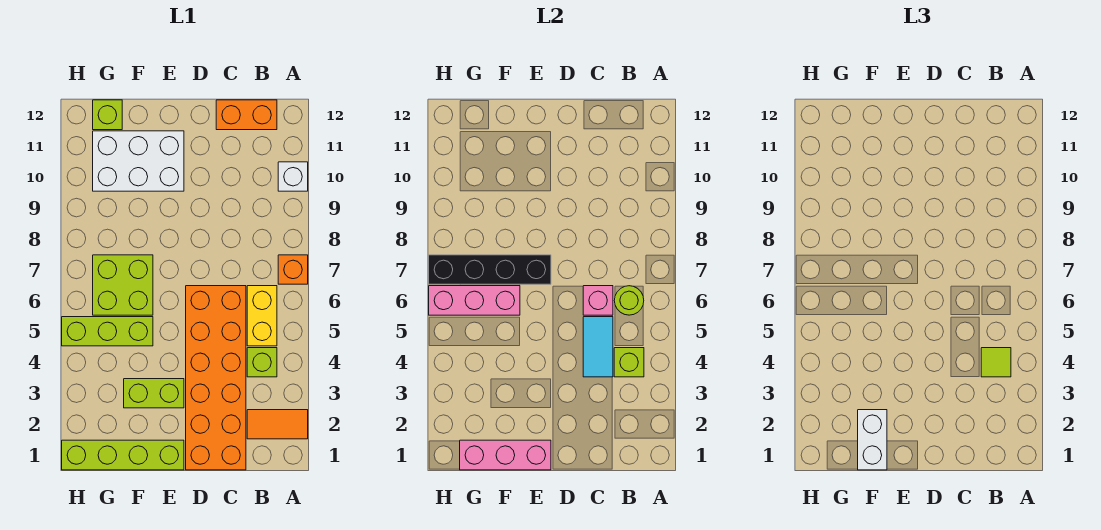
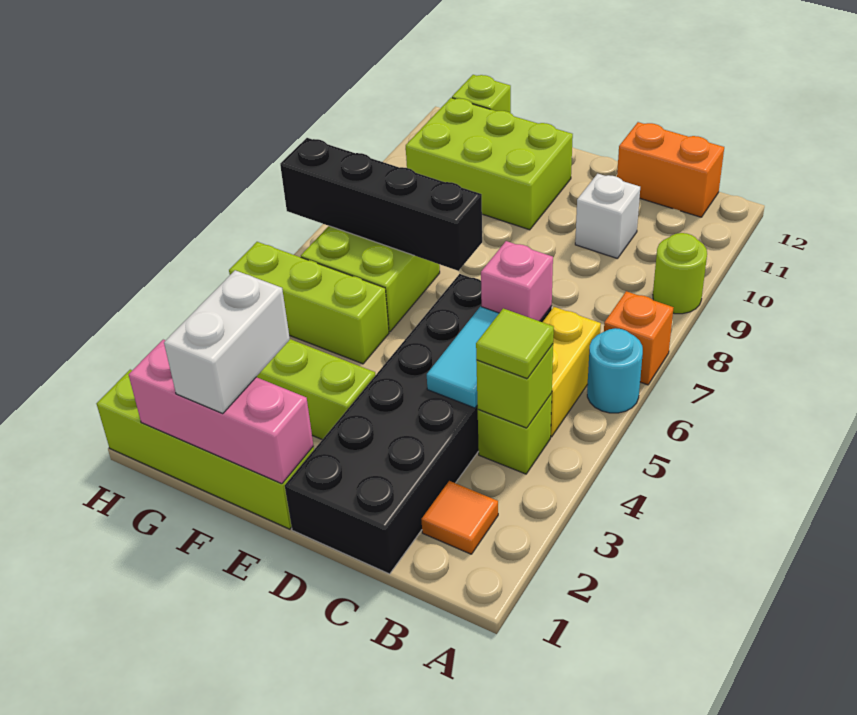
orange tile A2:B2 level 1 -> orange tile B2 level 1
none -> cyan round brick A6 level 1
white brick A10 level 1 -> white brick C10 level 1
lime round brick B6 level 2 -> lime round brick A9 level 1
orange brick C1:D6 level 1 -> black brick C1:D6 level 1
white brick E10:G11 level 1 -> lime brick E10:G11 level 1
pink brick F6:H6 level 2 -> none

